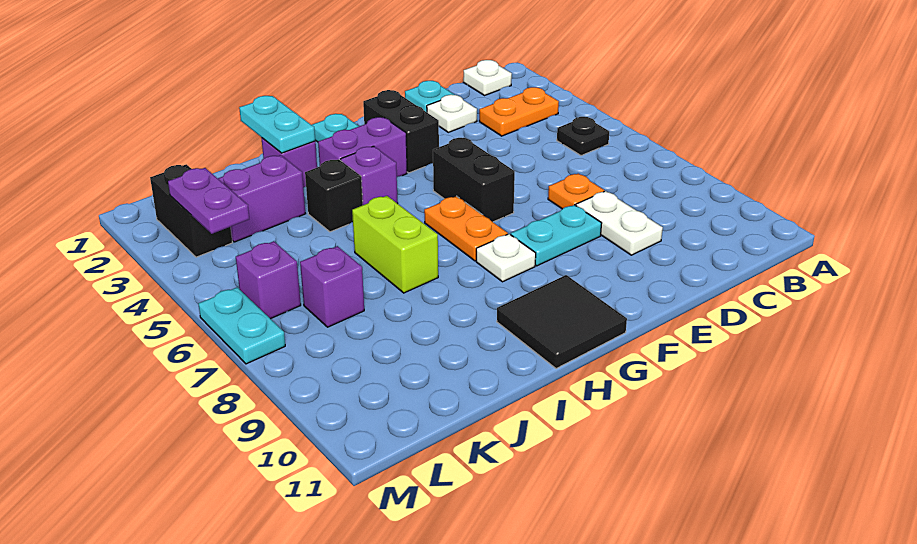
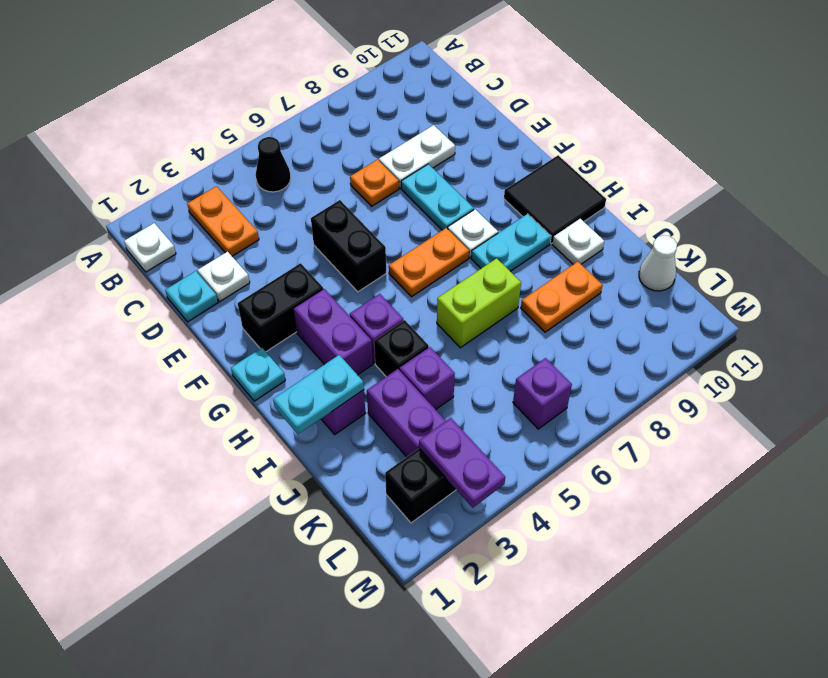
black plate B5 level 1 -> black cone B5 level 1
black brick F5:F6 level 1 -> black brick E5:F5 level 1
none -> white plate I10 level 1
none -> orange plate J8:J9 level 1
purple brick K7 level 1 -> purple brick J4 level 1
none -> white cone K11 level 1
purple plate L3:L4 level 2 -> purple plate L3:M3 level 2
cyan plate M6:M7 level 1 -> cyan plate H8:H9 level 1

